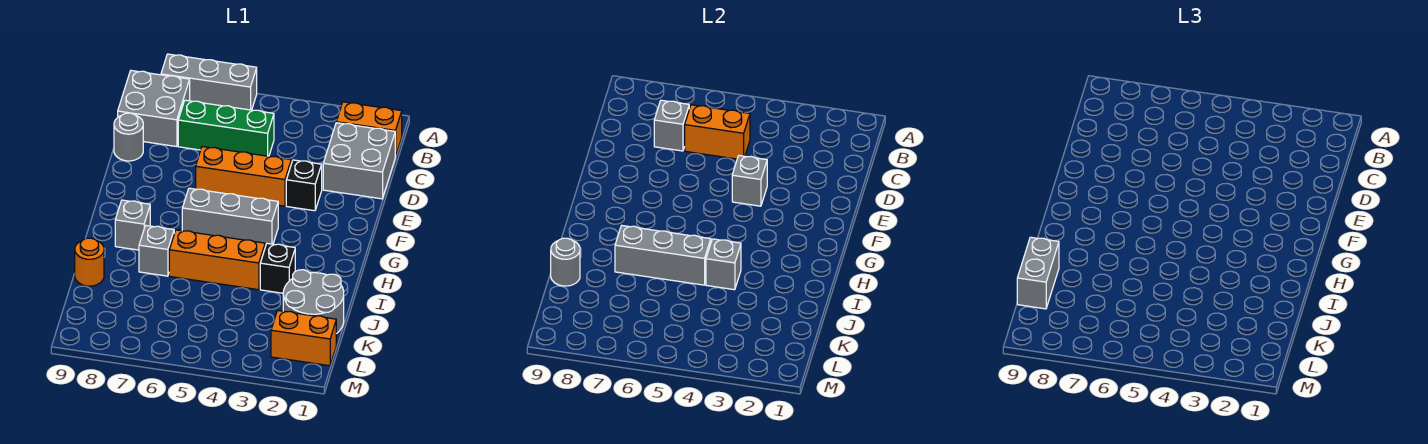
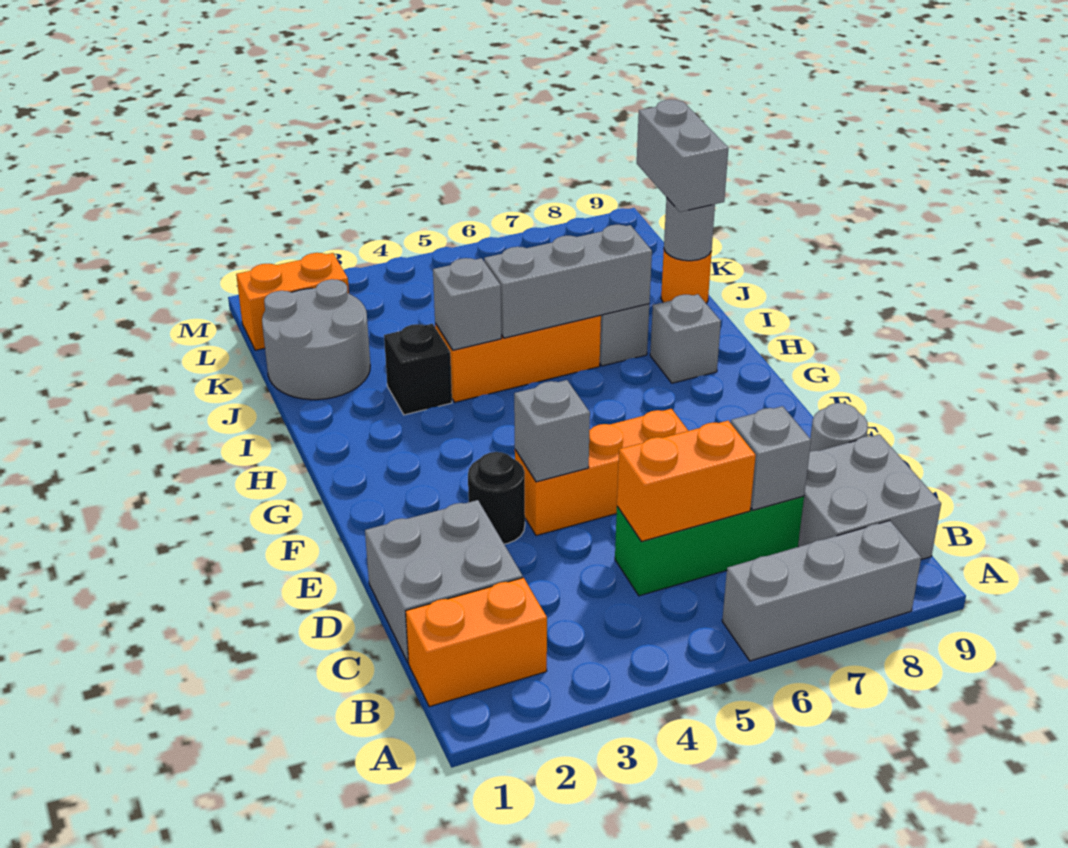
black brick E3 level 1 -> black round brick E3 level 1
grey brick G4:G6 level 1 -> none

